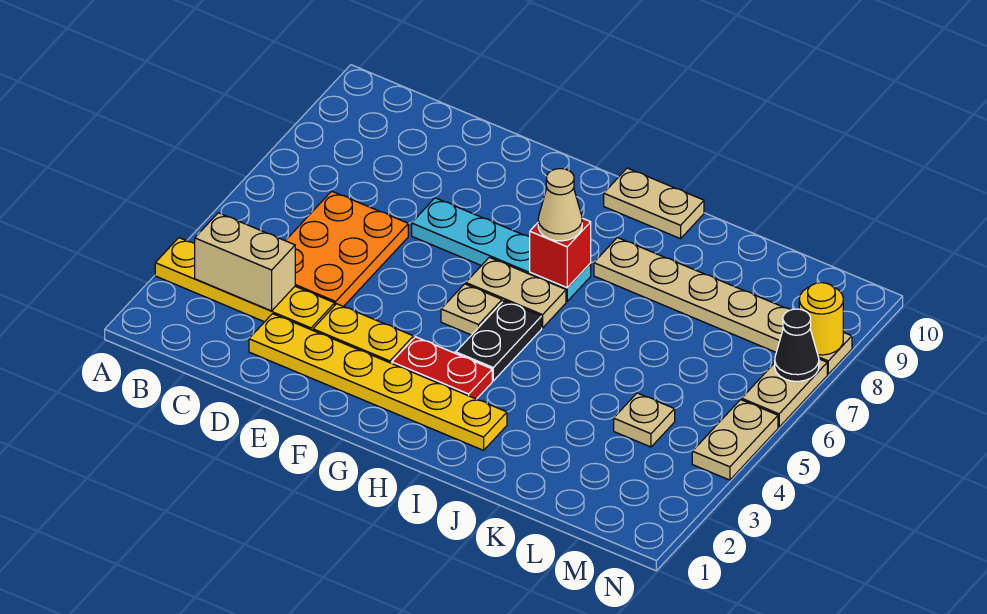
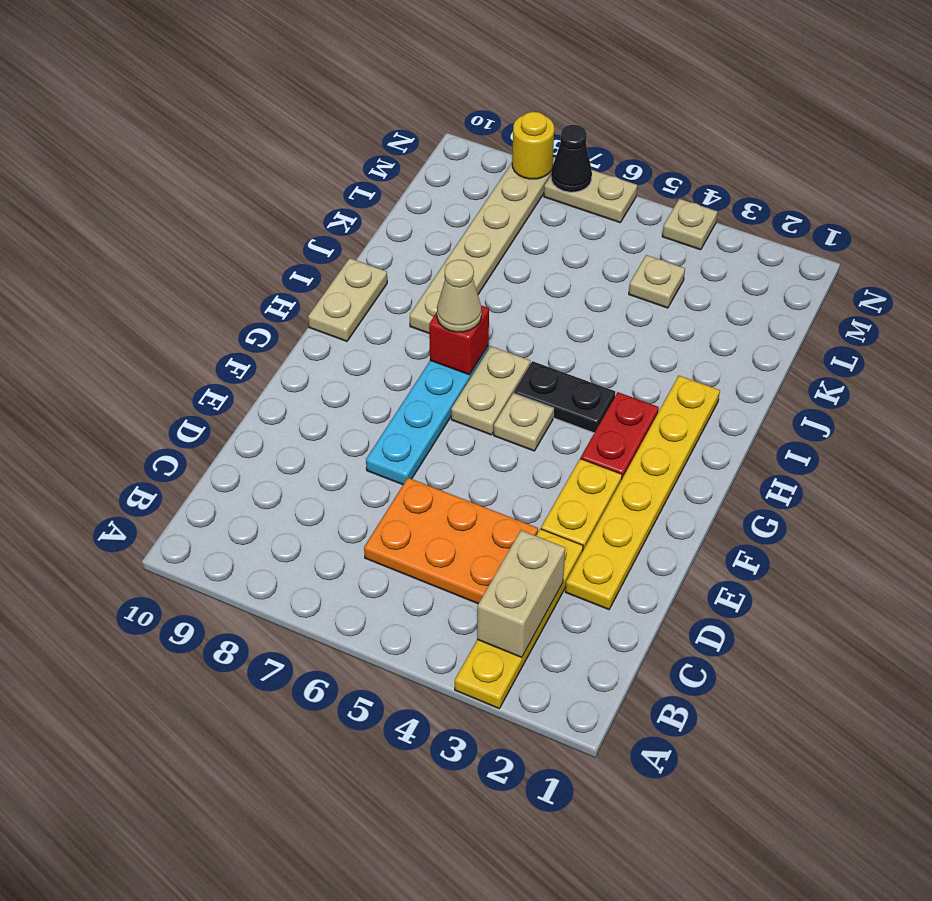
tan plate N4:N5 level 1 -> tan plate N4 level 1

